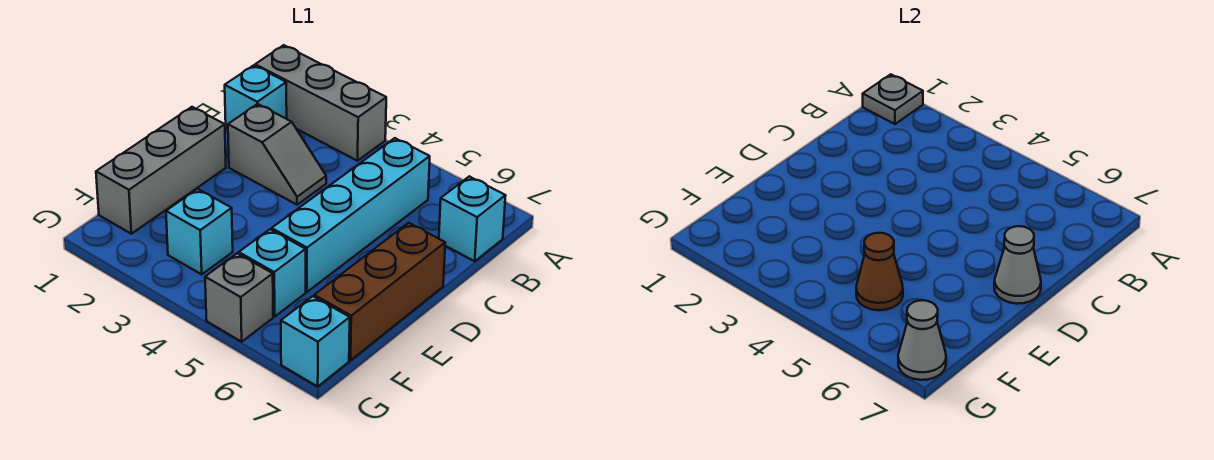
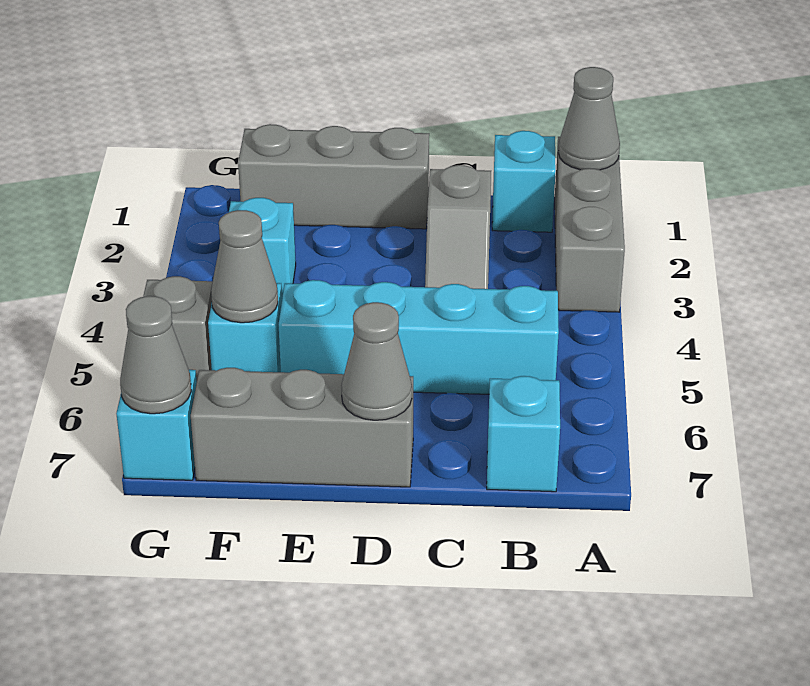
grey plate A1 level 2 -> grey cone A1 level 2
brown brick D7:F7 level 1 -> grey brick D7:F7 level 1
brown cone F5 level 2 -> grey cone F5 level 2

